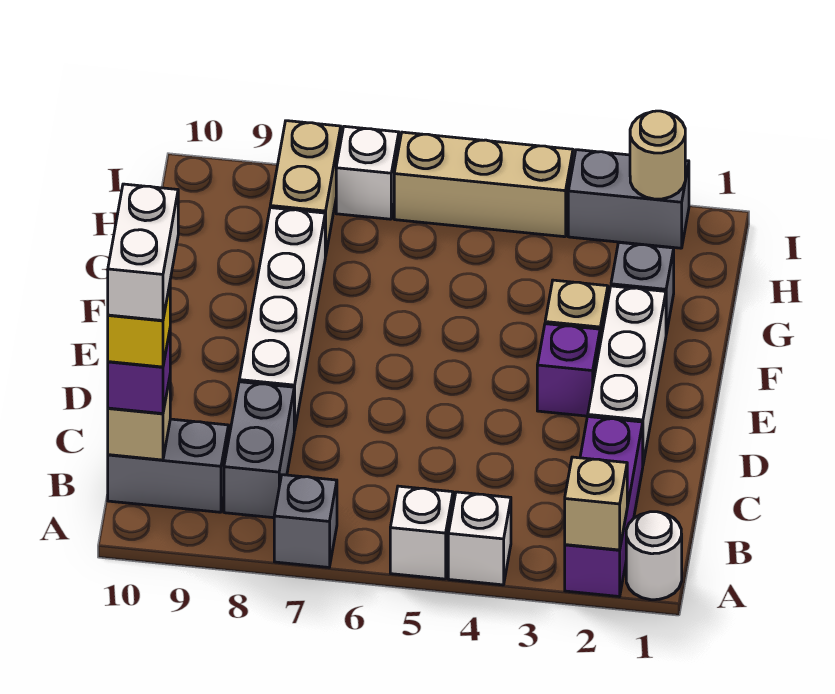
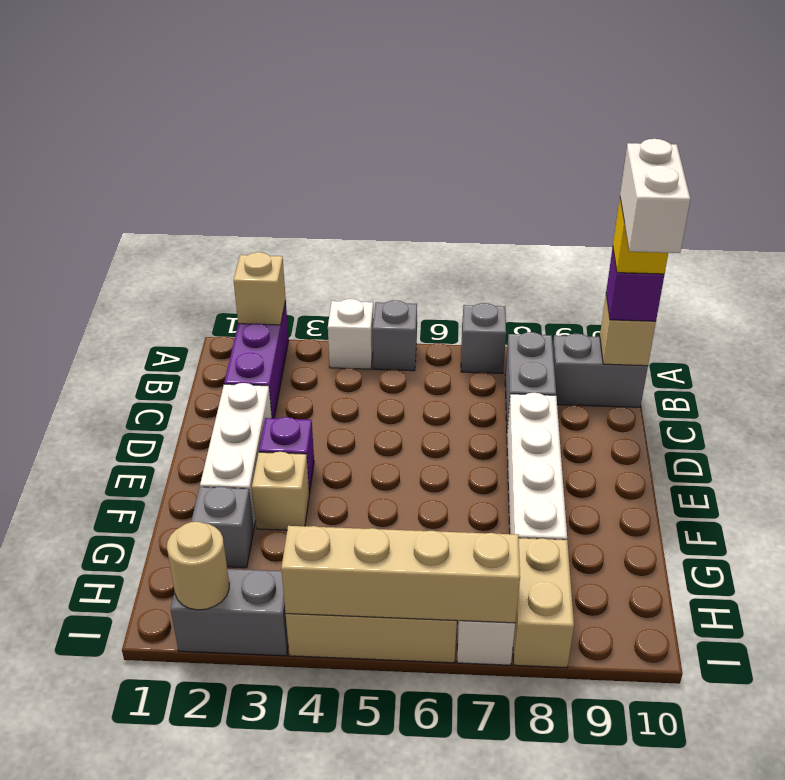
white round brick A1 level 1 -> none
white brick A5 level 1 -> grey brick A5 level 1
none -> tan brick I4:I7 level 2

